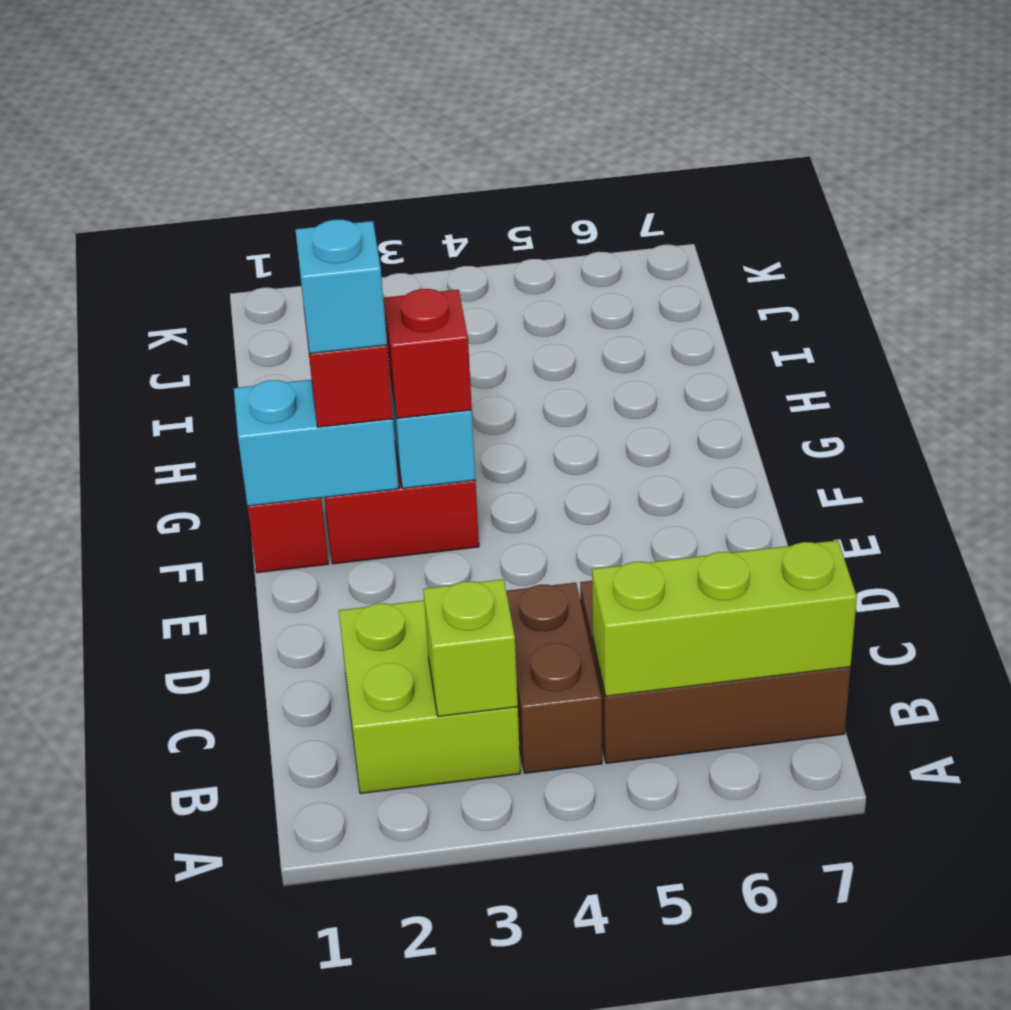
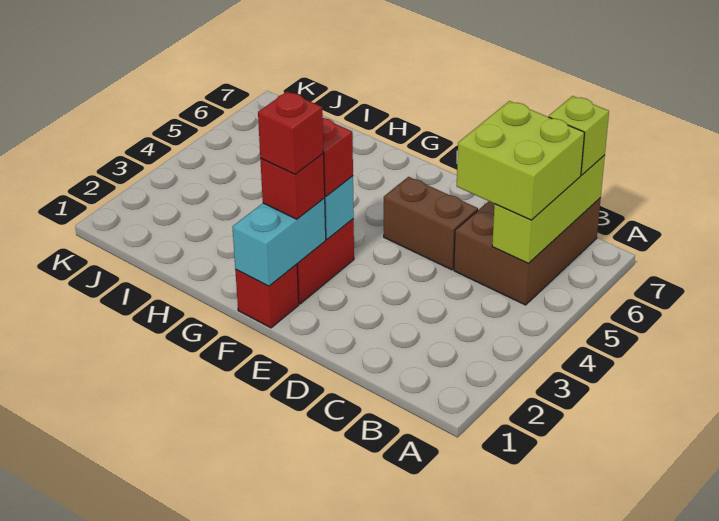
lime brick B2:C3 level 1 -> lime brick B5:C6 level 3
lime brick B3 level 2 -> lime brick B7 level 3
brown brick B4:C4 level 1 -> brown brick D5:E5 level 1
cyan brick F2 level 4 -> red brick F2 level 4

